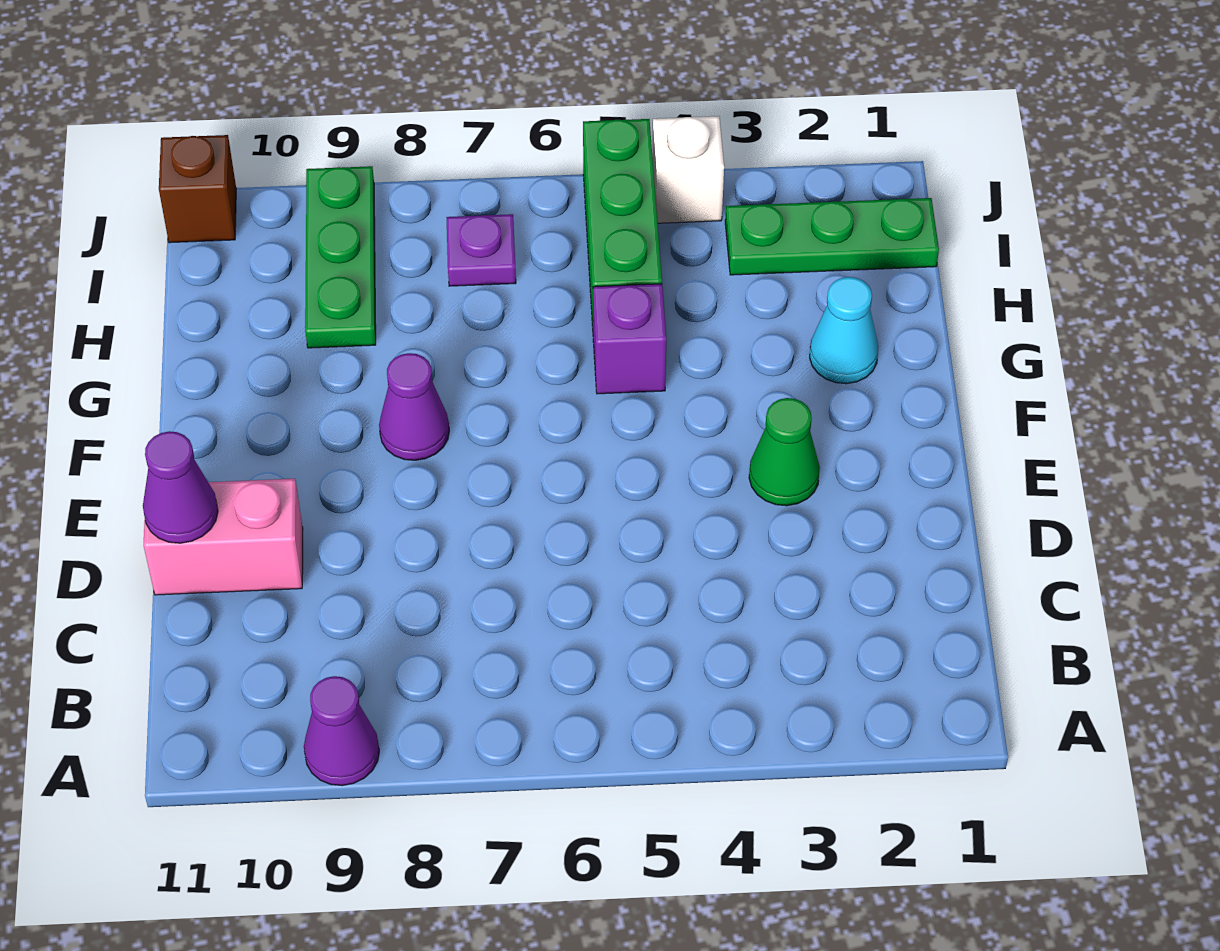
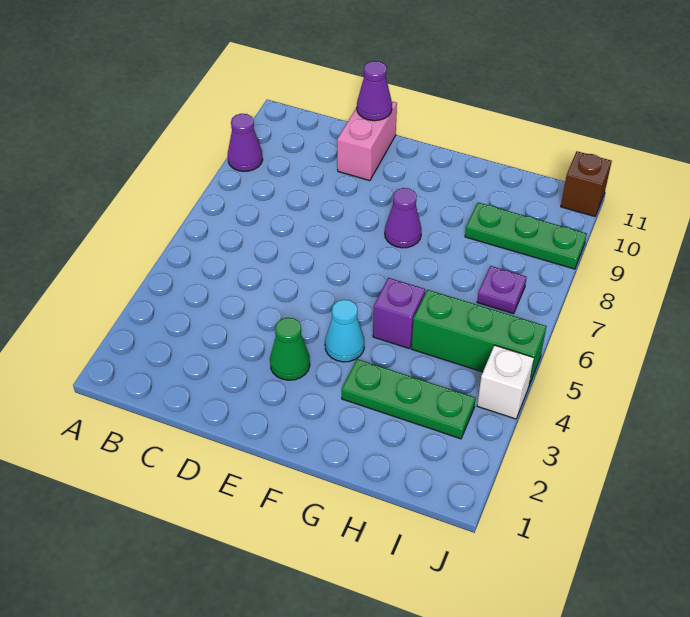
cyan cone G2 level 1 -> cyan cone F4 level 1
green plate I1:I3 level 1 -> green plate G3:I3 level 1

